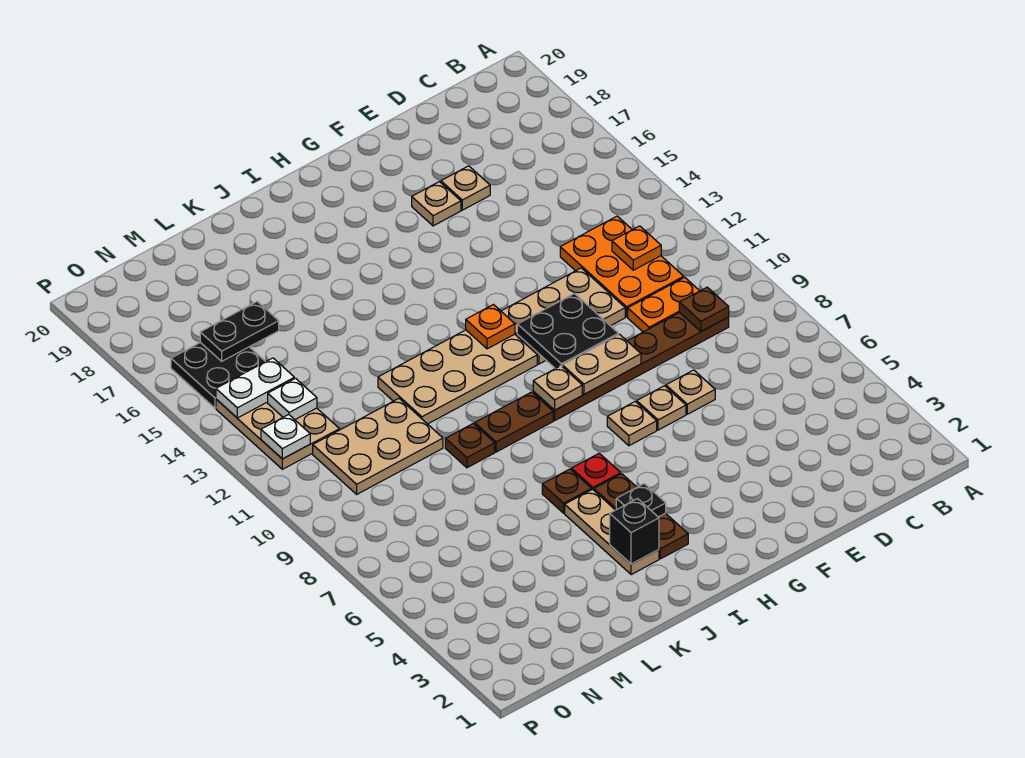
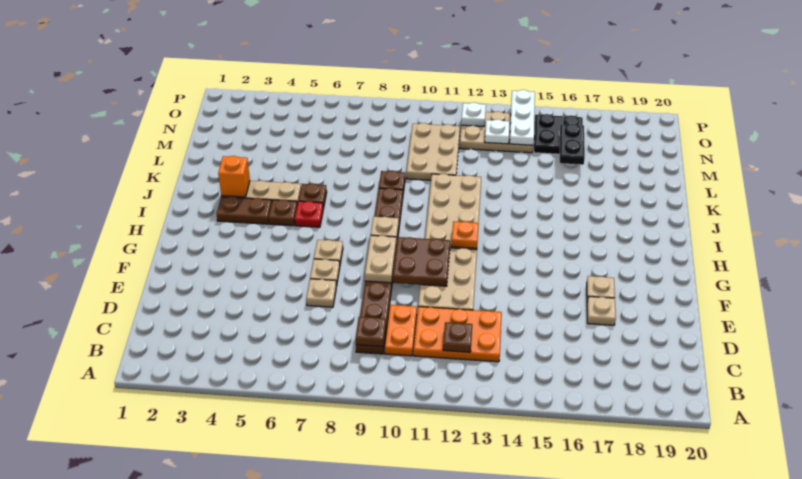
orange plate C12 level 2 -> brown plate C12 level 2
black plate F10:G11 level 2 -> brown plate F10:G11 level 2
black plate I4 level 2 -> none
black brick J3 level 2 -> orange brick J3 level 2
white plate N14:O14 level 2 -> white plate N14:P14 level 2

